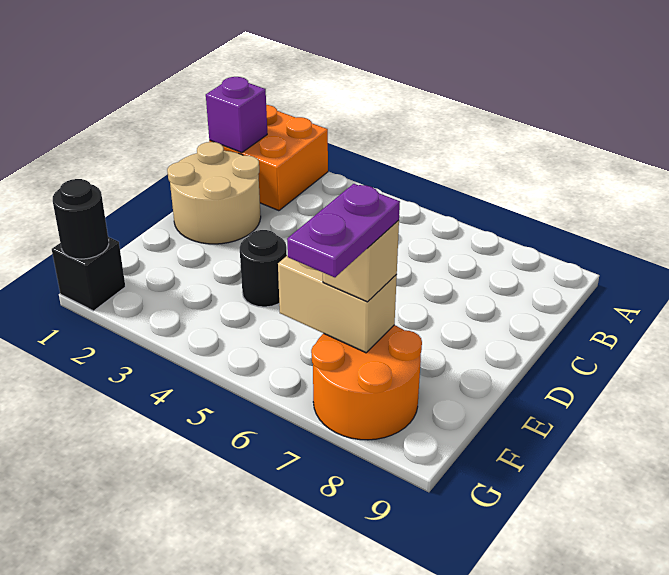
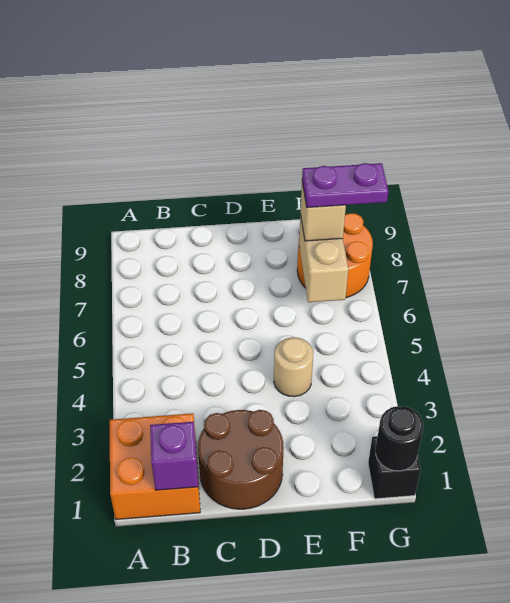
tan round brick C1:D2 level 1 -> brown round brick C1:D2 level 1
black round brick E4 level 1 -> tan round brick E4 level 1

